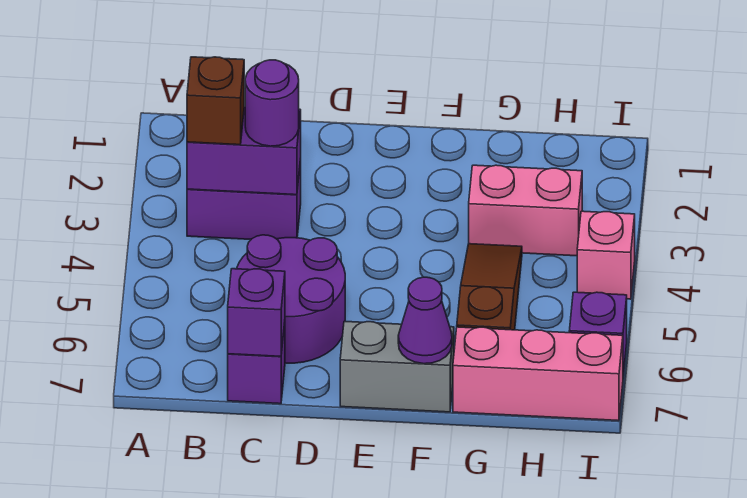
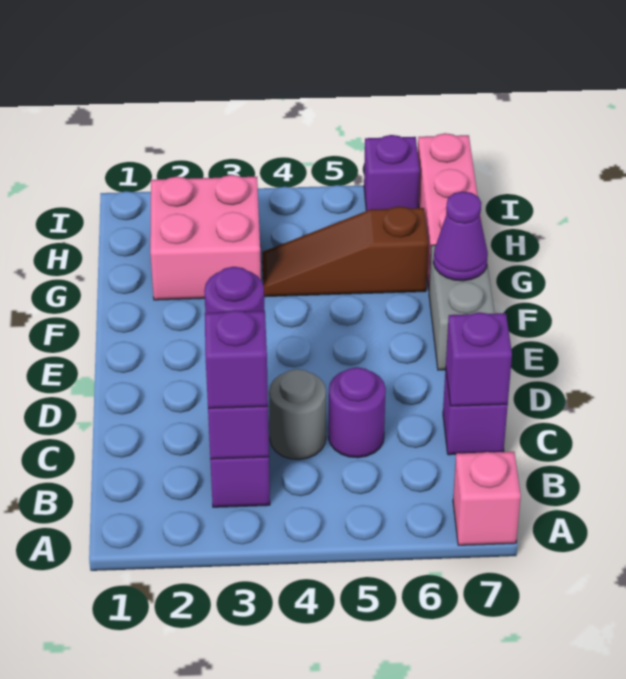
brown brick B3 level 3 -> purple brick B3 level 3
none -> grey round brick C4 level 1
purple round brick C5:D6 level 1 -> purple round brick C5 level 1
pink brick G3:H3 level 1 -> pink brick G2:H3 level 1
pink brick I4 level 1 -> pink brick A7 level 1

